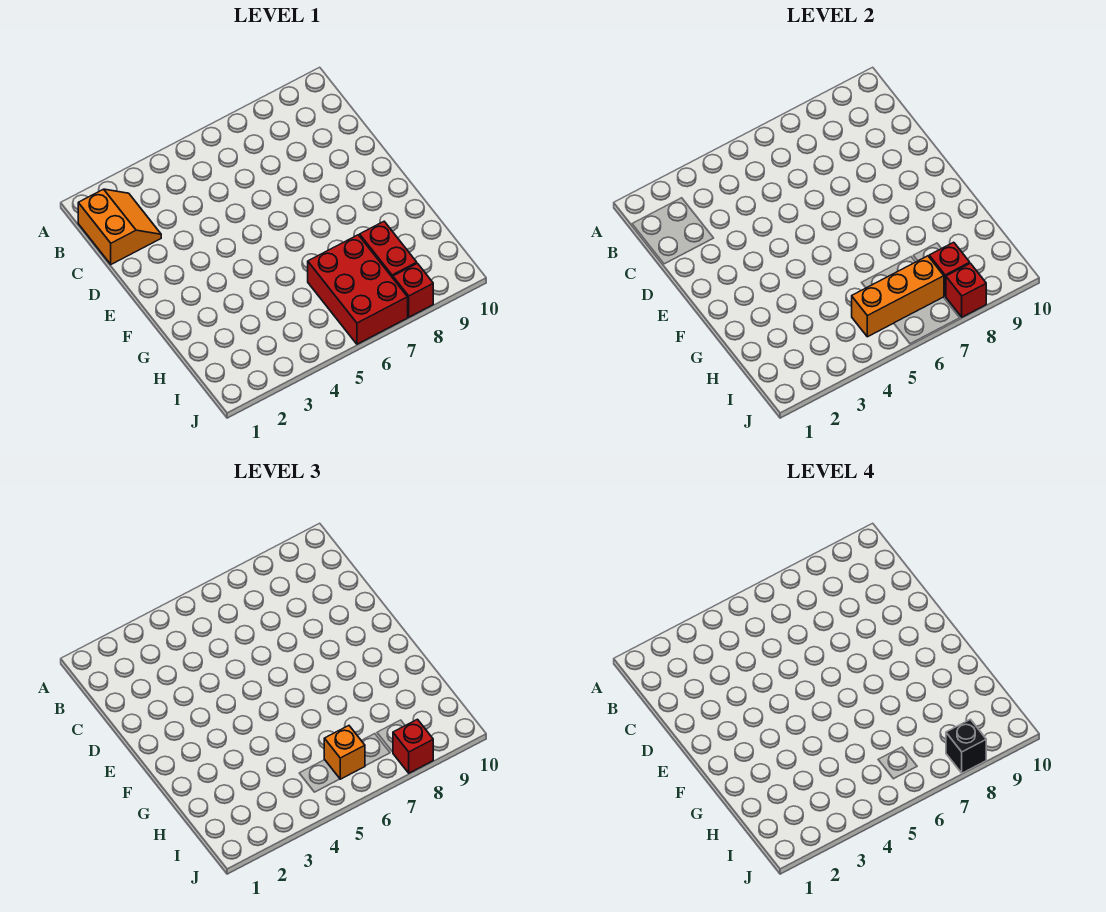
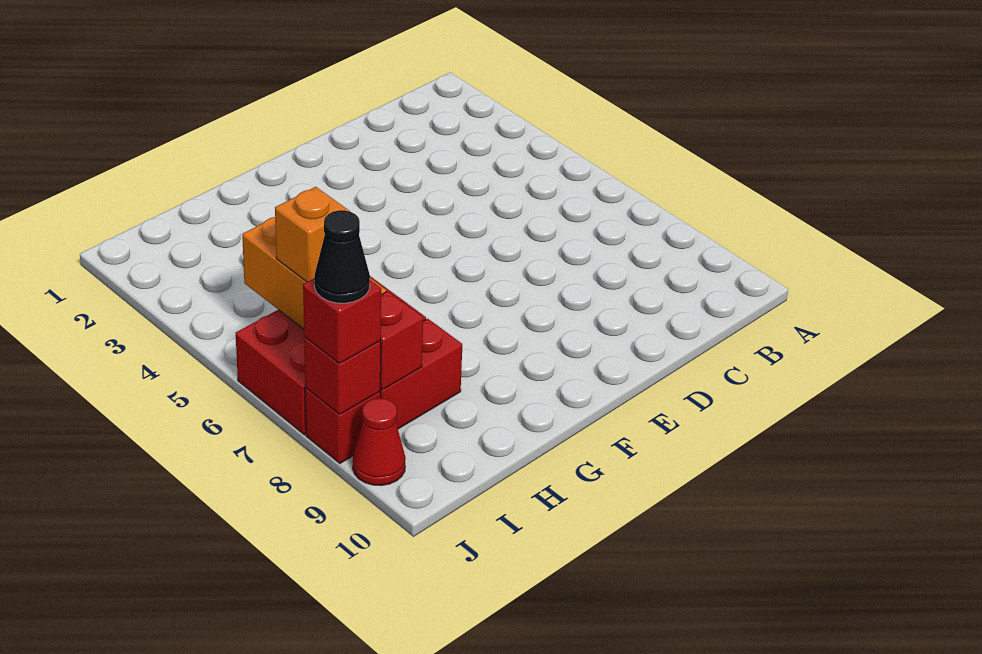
orange slope B1:C2 level 1 top 1 -> none
black brick J8 level 4 -> black cone J8 level 4
none -> red cone J9 level 1

